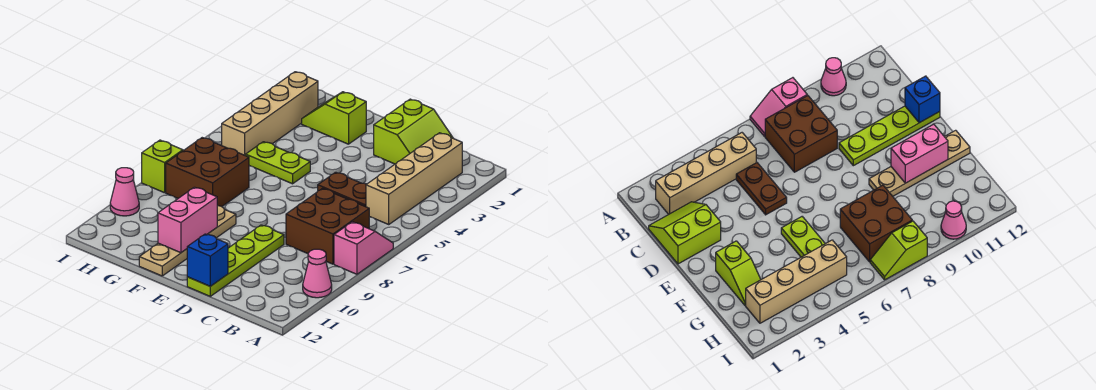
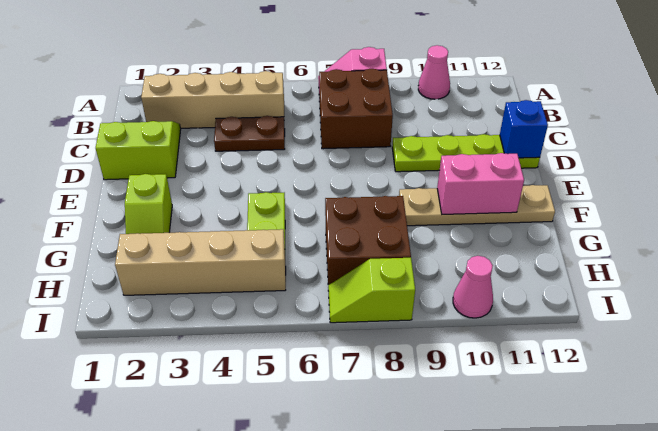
brown plate C5:D5 level 1 -> brown plate C4:C5 level 1

